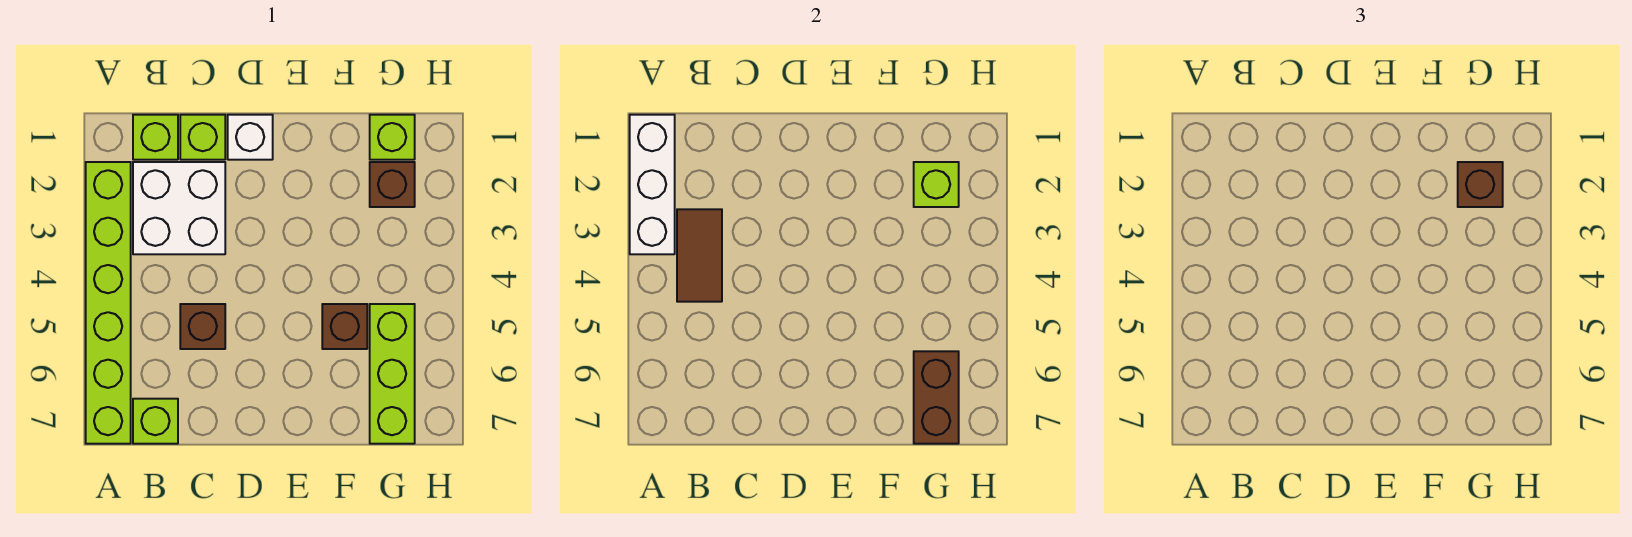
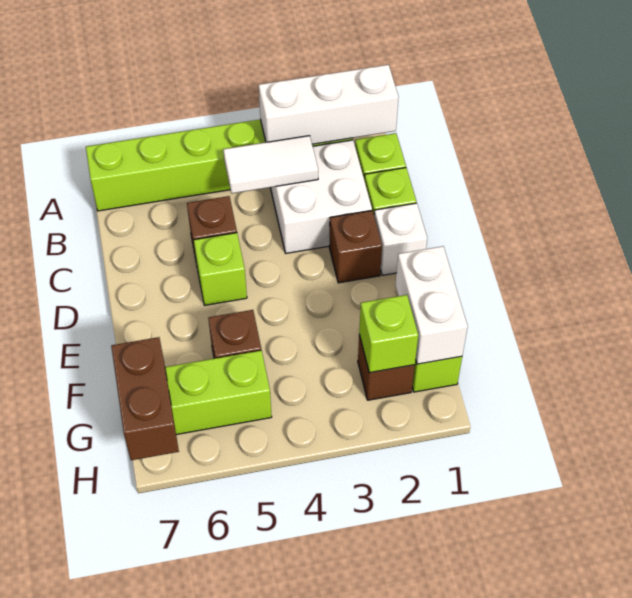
brown tile B3:B4 level 2 -> white tile B3:B4 level 2
lime brick B7 level 1 -> lime brick D5 level 1
none -> white brick F1:G1 level 2
brown brick G2 level 3 -> brown brick D2 level 1
brown brick G6:G7 level 2 -> brown brick G7:H7 level 2

